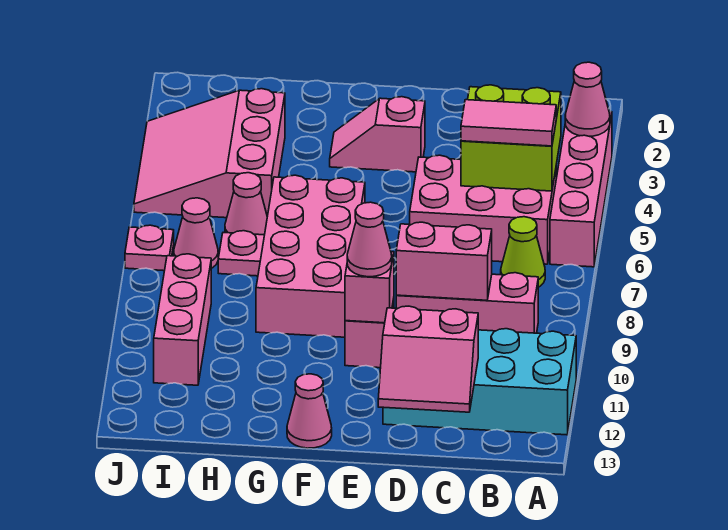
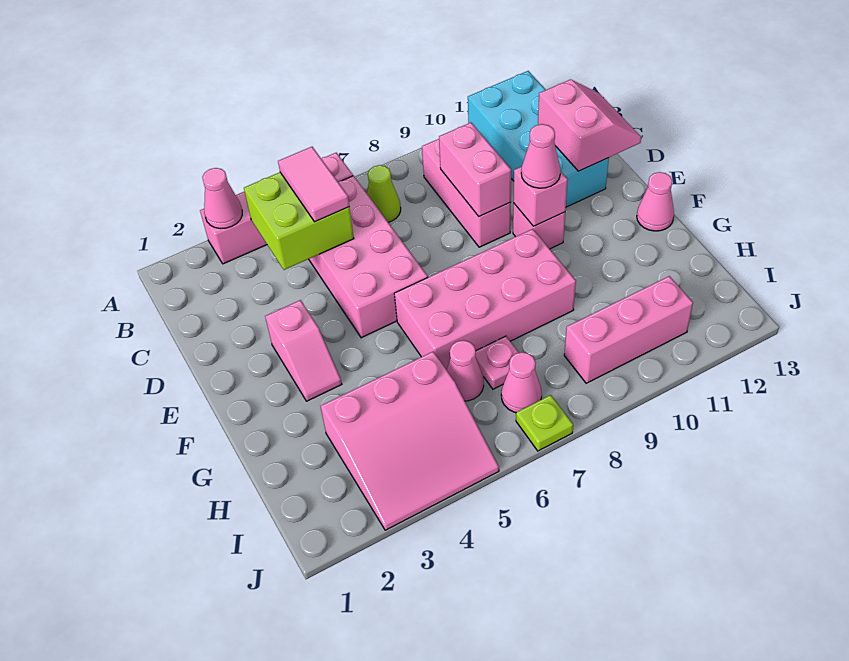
pink brick B5:D6 level 1 -> pink brick B5:E6 level 1
pink plate J7 level 1 -> lime plate J7 level 1

